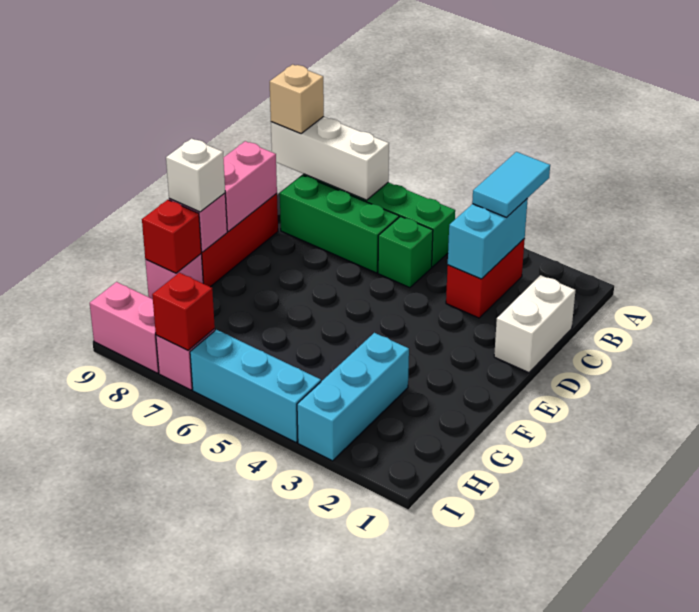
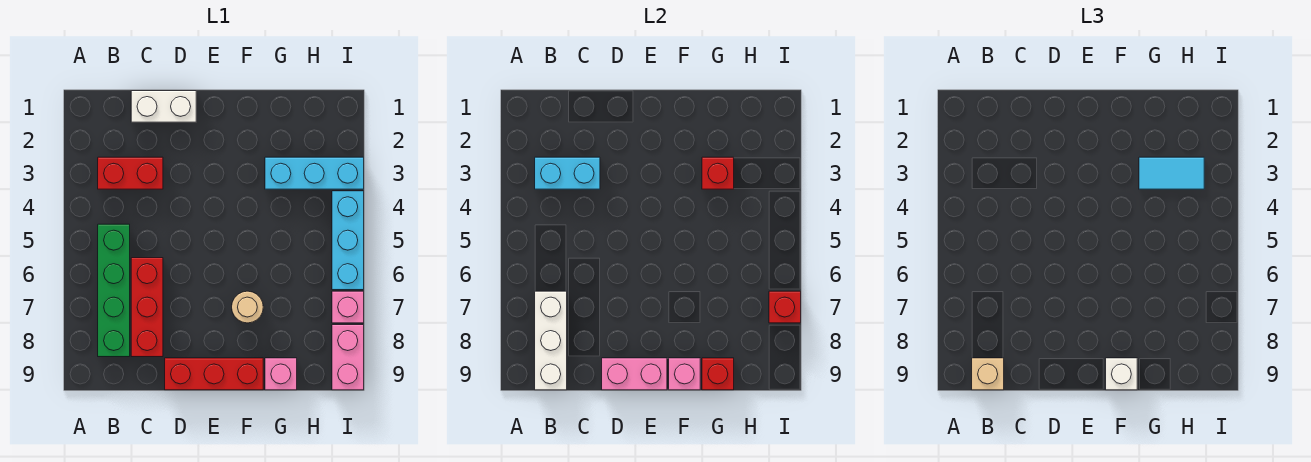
cyan tile A3:B3 level 3 -> cyan tile G3:H3 level 3
green brick C5 level 1 -> none
green brick C6:C8 level 1 -> red brick C6:C8 level 1
none -> tan round brick F7 level 1
none -> red brick G3 level 2

